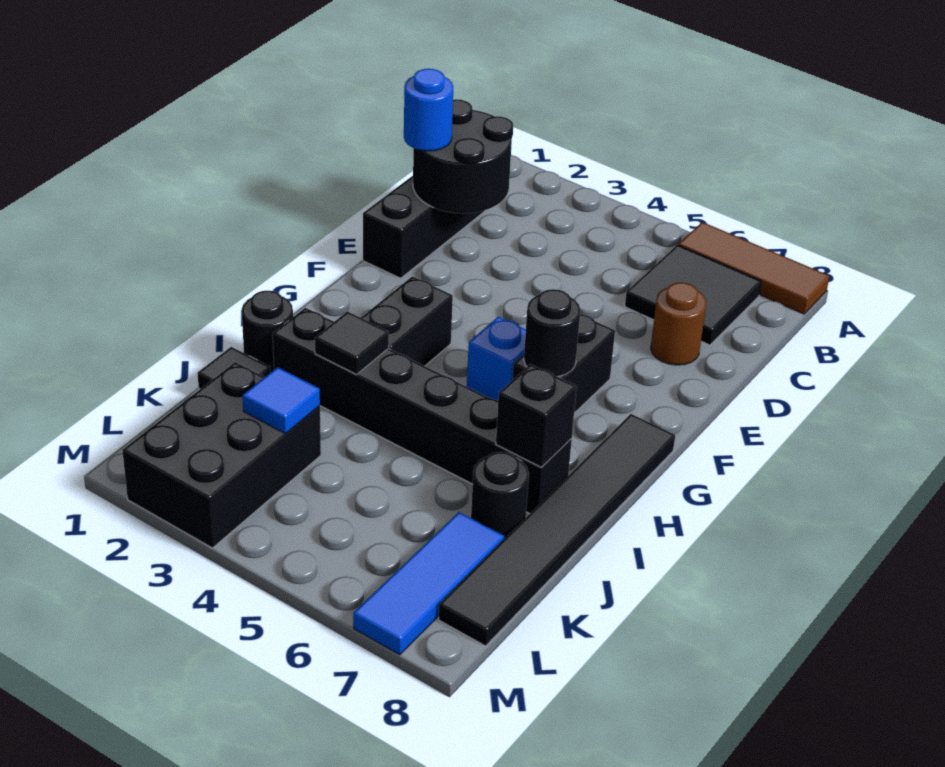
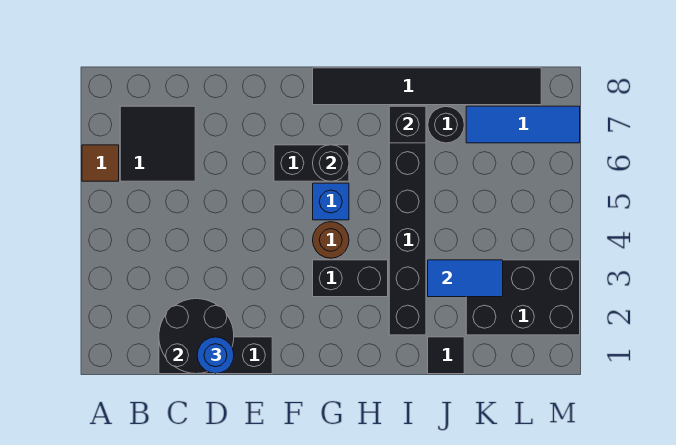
brown tile A6:A8 level 1 -> brown tile A6 level 1
brown round brick D7 level 1 -> brown round brick G4 level 1
black round brick I1 level 1 -> none
black tile I3 level 2 -> none
blue tile K3 level 2 -> blue tile J3:K3 level 2

